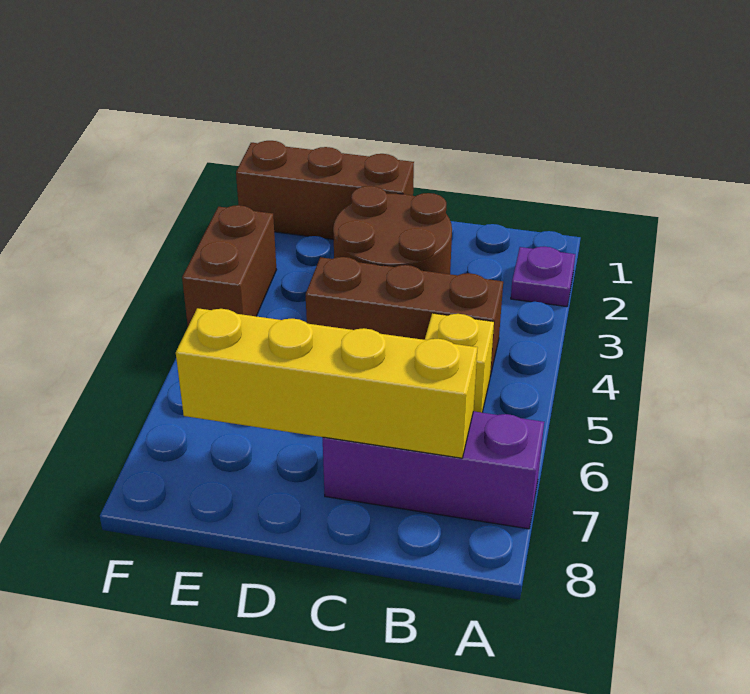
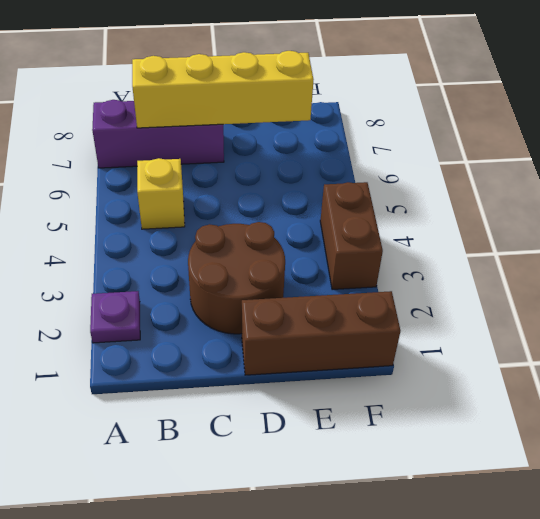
brown brick B4:D4 level 1 -> none

